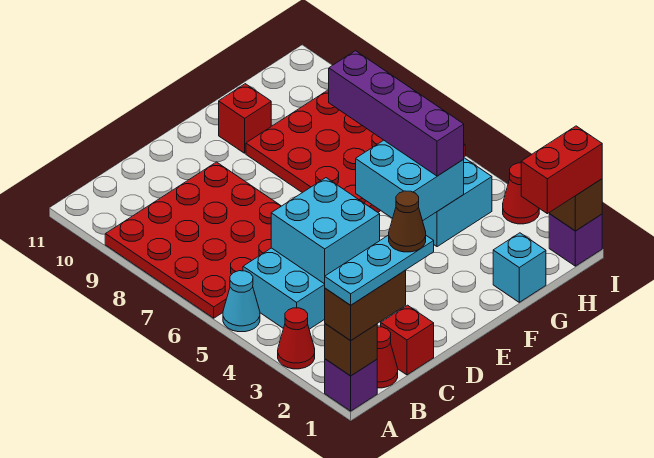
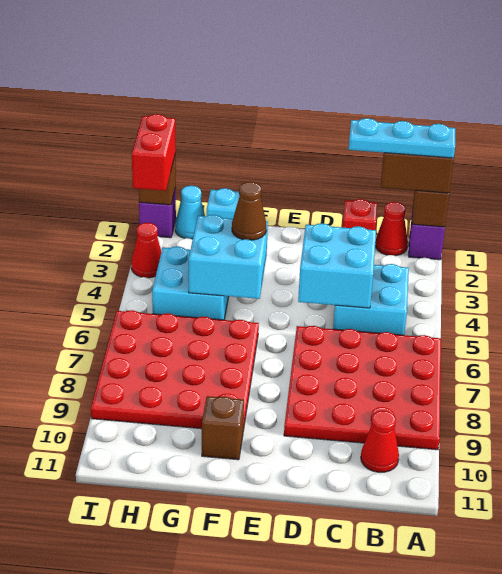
red cone A3 level 1 -> red cone B10 level 1
cyan cone A5 level 1 -> cyan cone H1 level 1
brown cone C1 level 5 -> brown cone F4 level 3
red brick F10 level 1 -> brown brick F10 level 1
purple brick G4:G7 level 3 -> none
red brick H1:I1 level 3 -> red brick I1:I2 level 3

